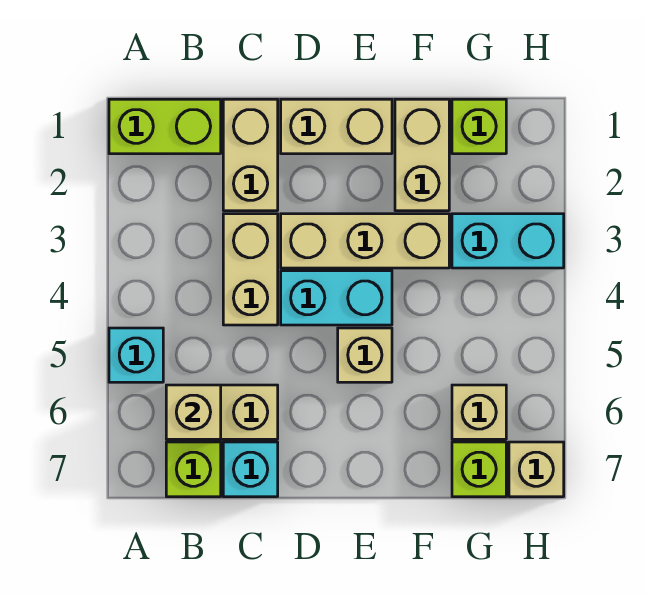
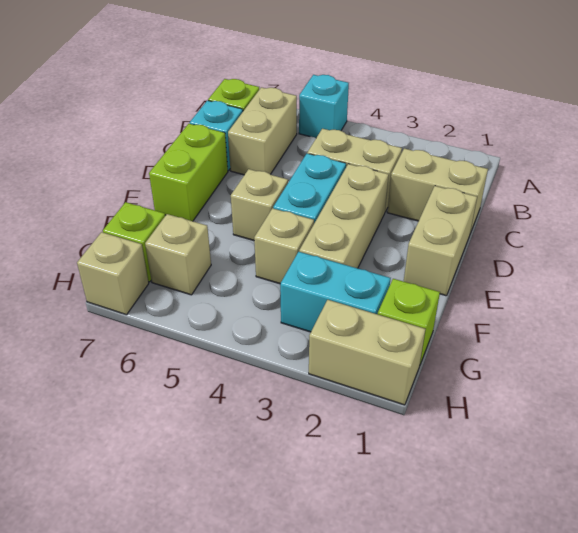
lime brick A1:B1 level 1 -> lime brick D7:E7 level 1
tan brick B6 level 2 -> tan brick F4 level 1
tan brick F1:F2 level 1 -> tan brick H1:H2 level 1
cyan brick G3:H3 level 1 -> cyan brick G2:G3 level 1

